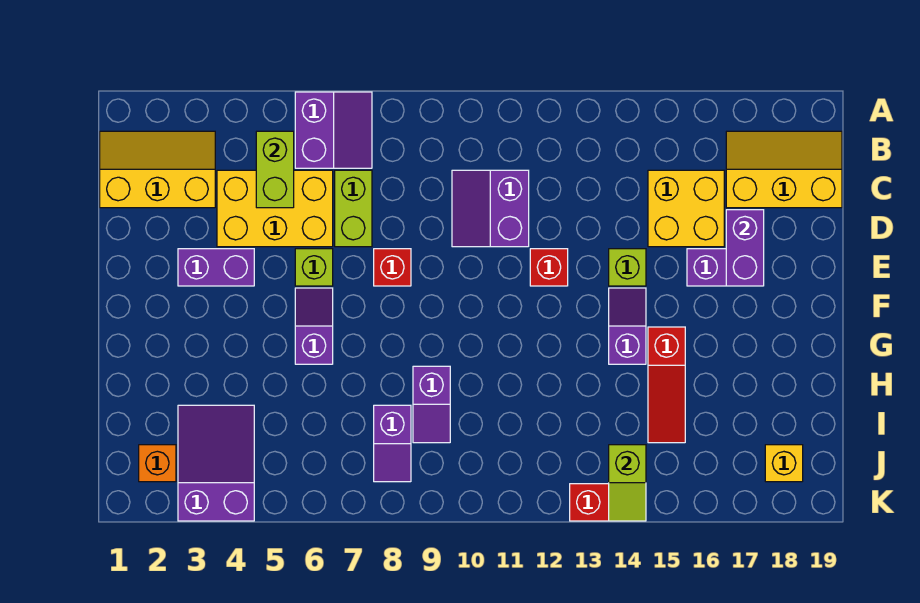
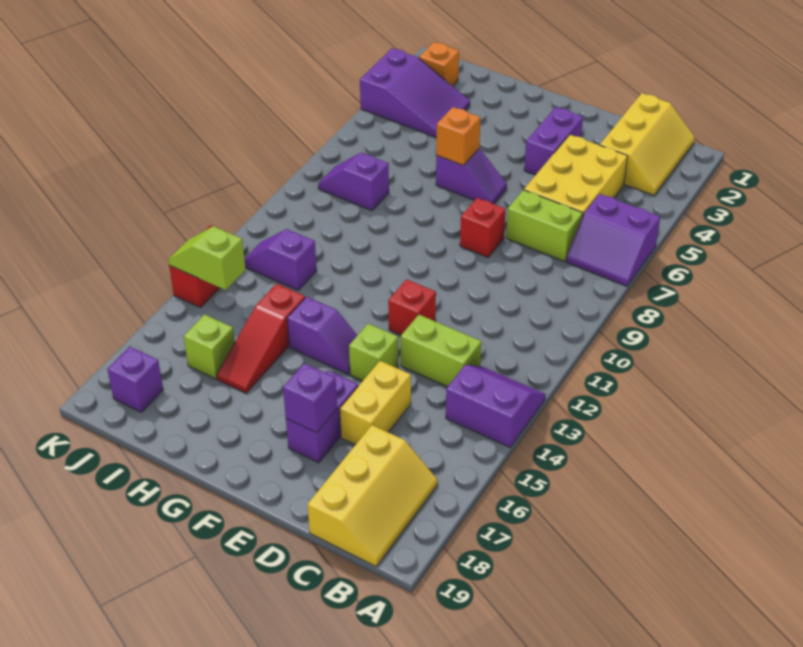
lime brick B5:C5 level 2 -> lime brick C13:D13 level 1
purple slope C10:D11 level 1 top 11 -> purple slope A13:B14 level 1 top 14
yellow brick C15:D16 level 1 -> yellow brick D15:D16 level 1
purple brick D17:E17 level 2 -> purple brick E17 level 2
lime brick E6 level 1 -> lime brick I16 level 1
none -> orange brick G6 level 2
red slope G15:I15 level 1 top G -> red slope H14:H16 level 1 top 14
purple slope H9:I9 level 1 top H -> purple slope I12:J12 level 1 top I
yellow brick J18 level 1 -> purple brick J18 level 1

